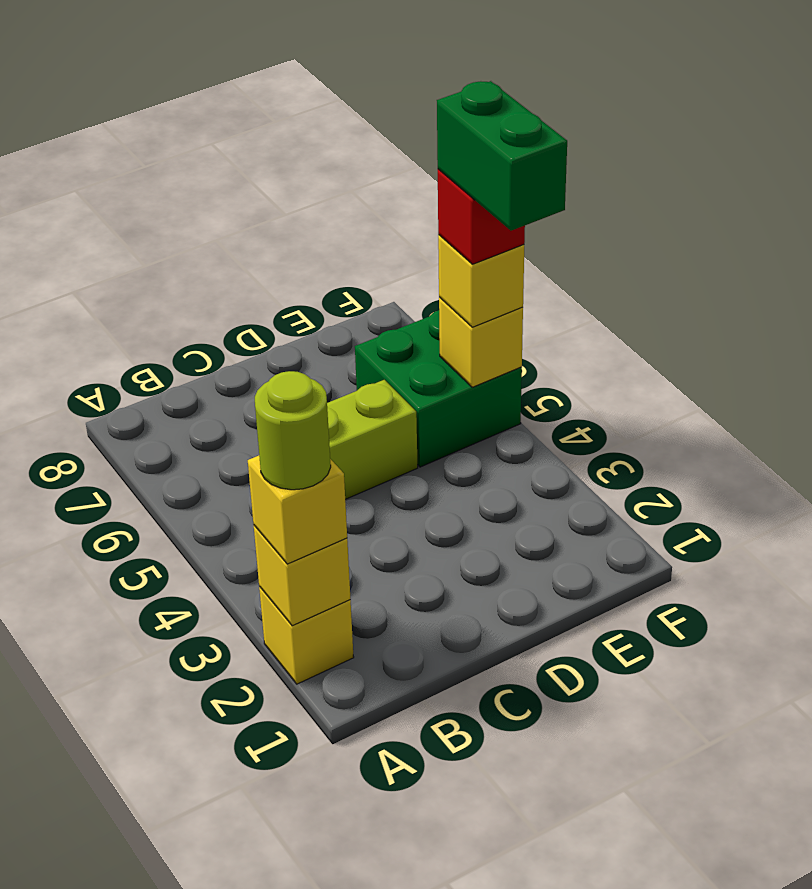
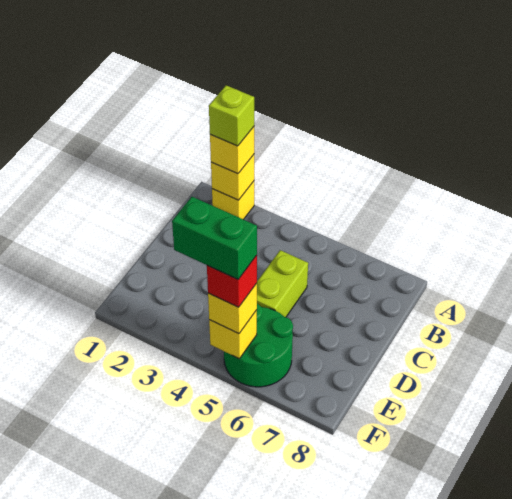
lime round brick A2 level 4 -> lime brick A2 level 4
green brick E5:F6 level 1 -> green round brick E5:F6 level 1

